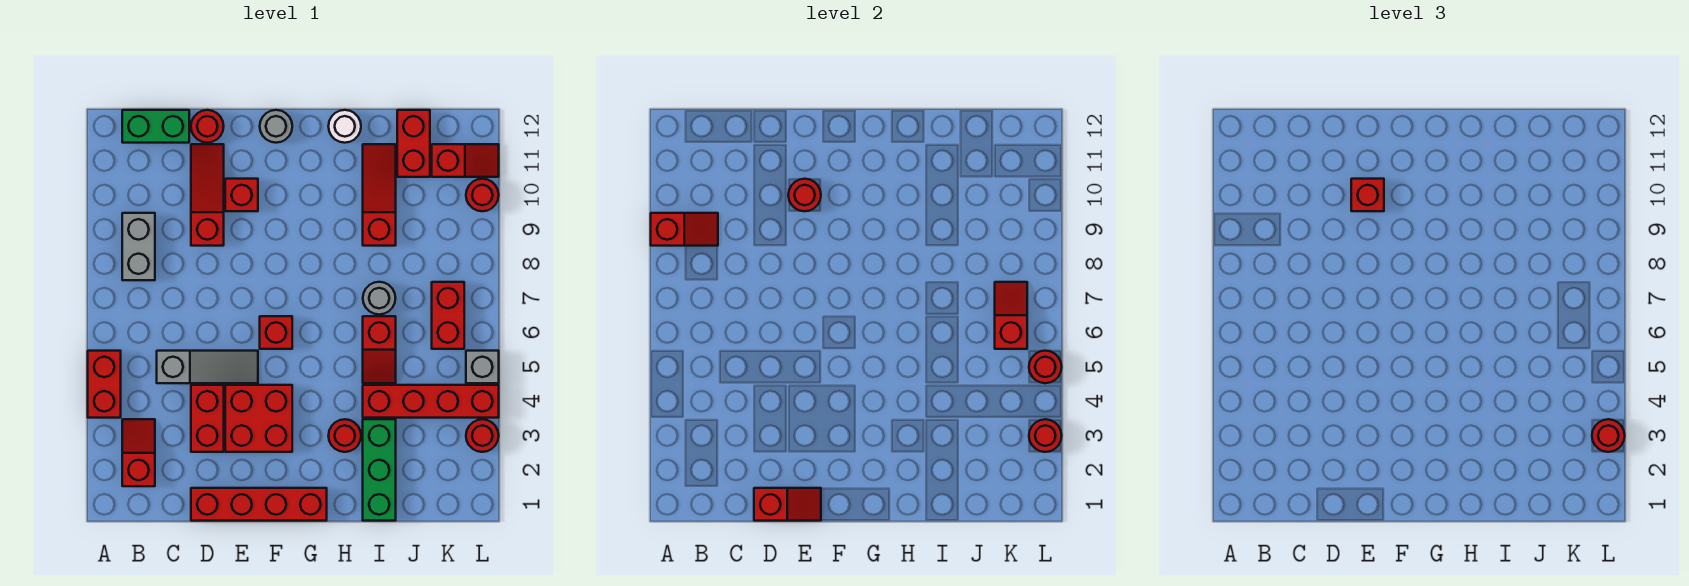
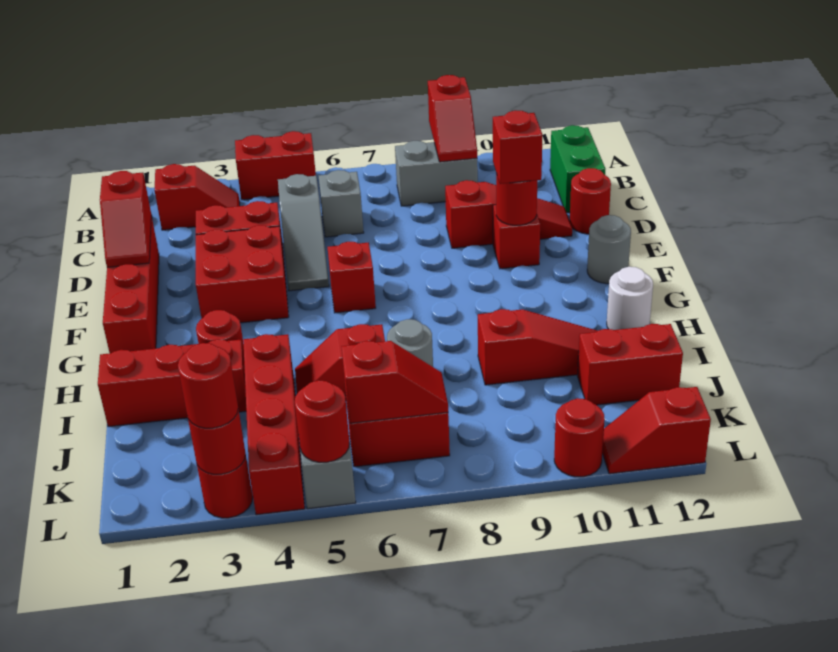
none -> grey brick C6 level 1
green brick I1:I3 level 1 -> red brick I1:I3 level 1
red slope K11:L11 level 1 top K -> red slope L11:L12 level 1 top 12

